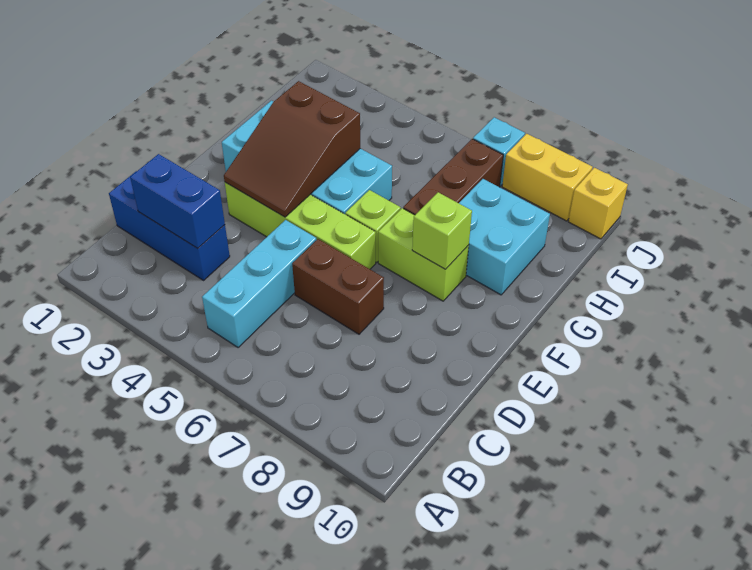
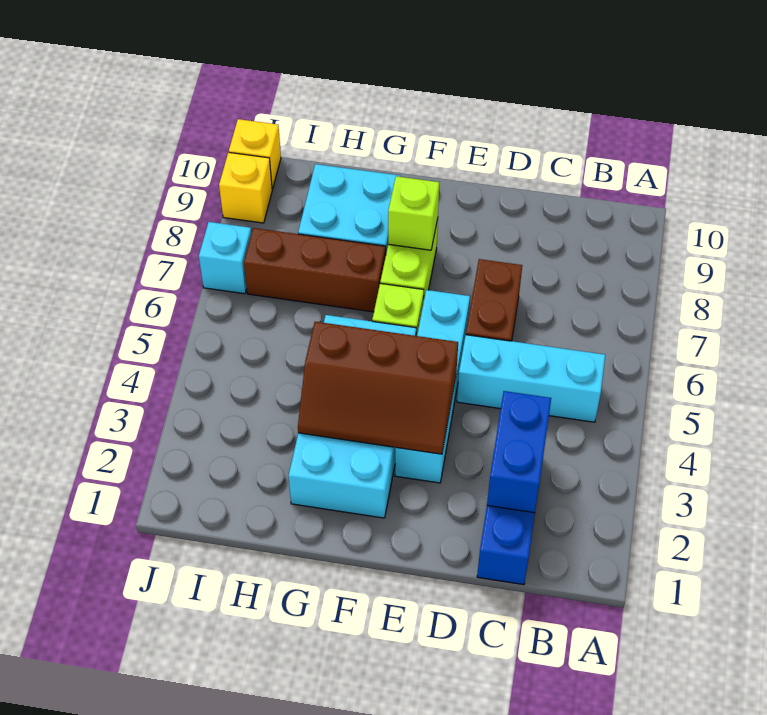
lime brick E3:E6 level 1 -> cyan brick E3:E6 level 1
brown slope E3:G4 level 2 top G -> brown slope E3:G4 level 2 top 4
yellow brick J8:J9 level 1 -> yellow brick J9 level 1

